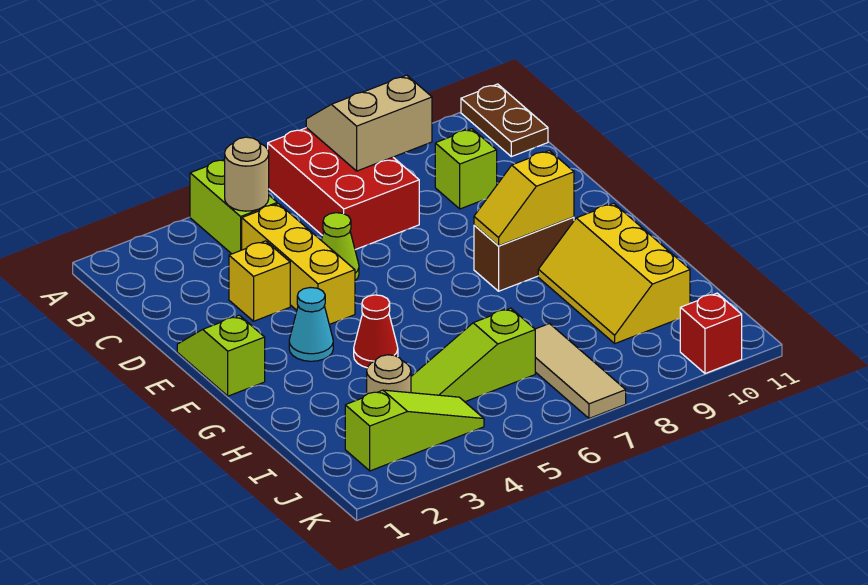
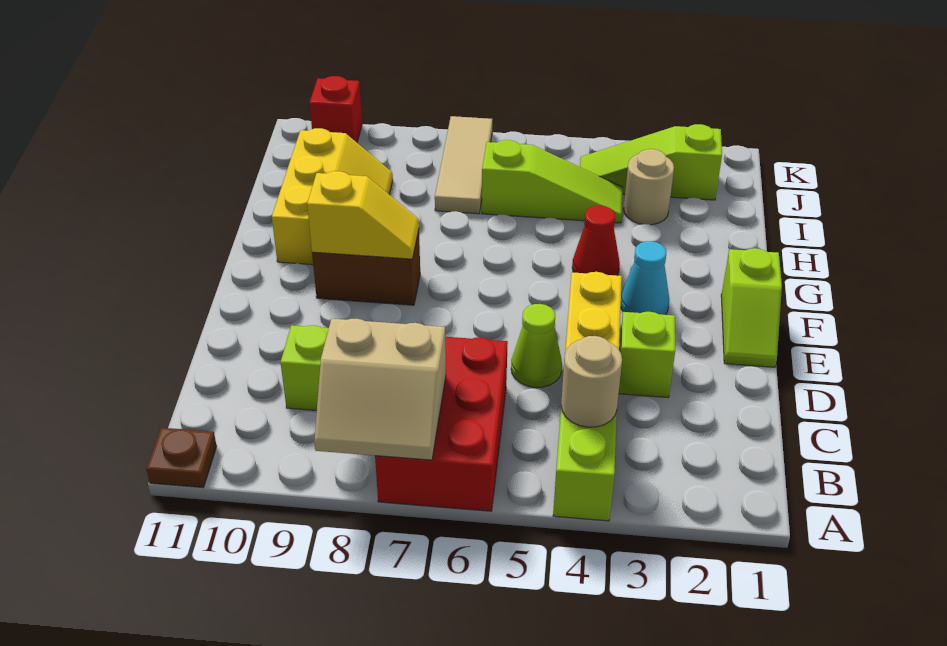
brown plate A11:B11 level 1 -> brown plate A11 level 1
yellow brick D3 level 1 -> lime brick D3 level 1

